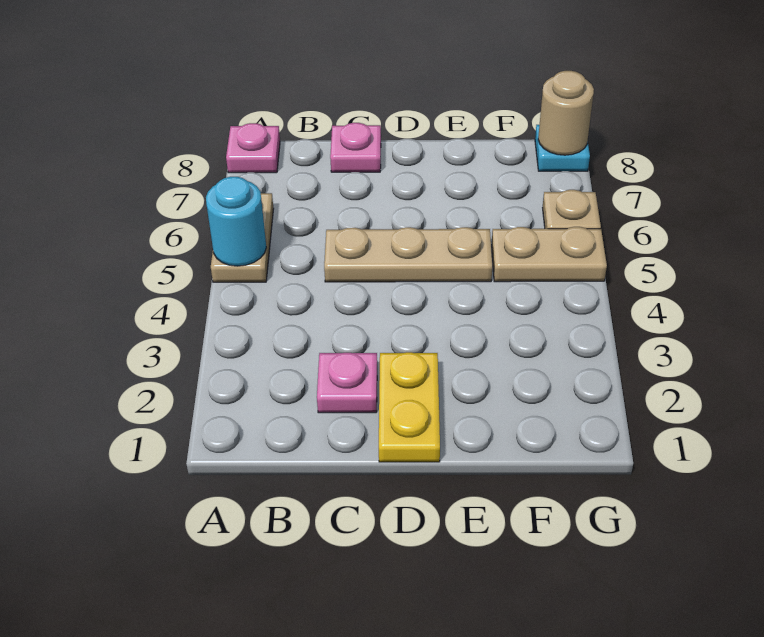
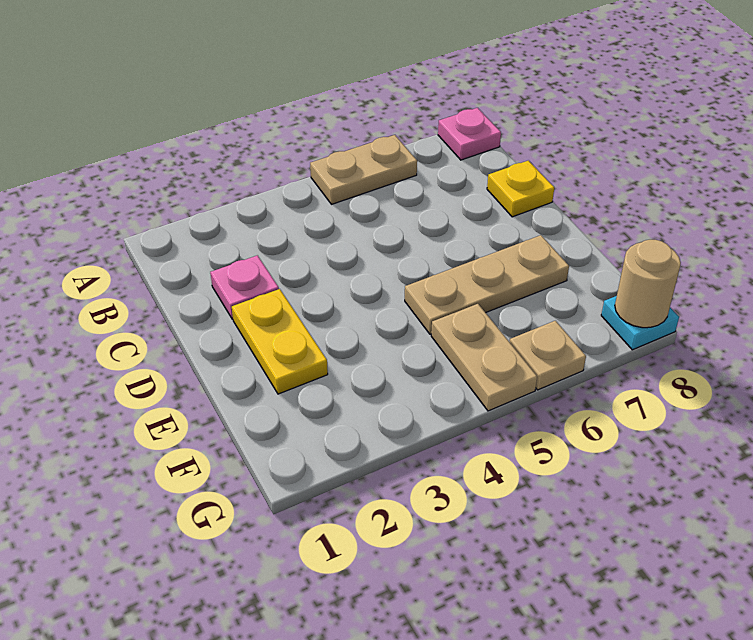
cyan round brick A5 level 2 -> none
tan plate C5:E5 level 1 -> tan plate E5:E7 level 1
pink plate C8 level 1 -> yellow plate C8 level 1
yellow plate D1:D2 level 1 -> yellow plate D2:E2 level 1

